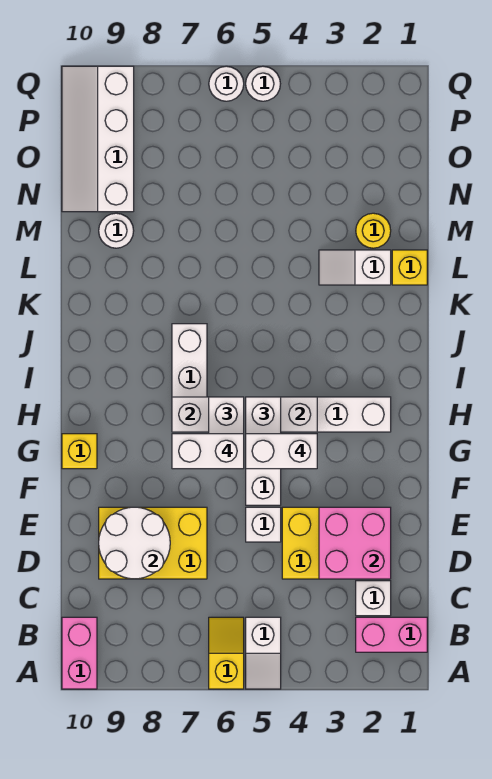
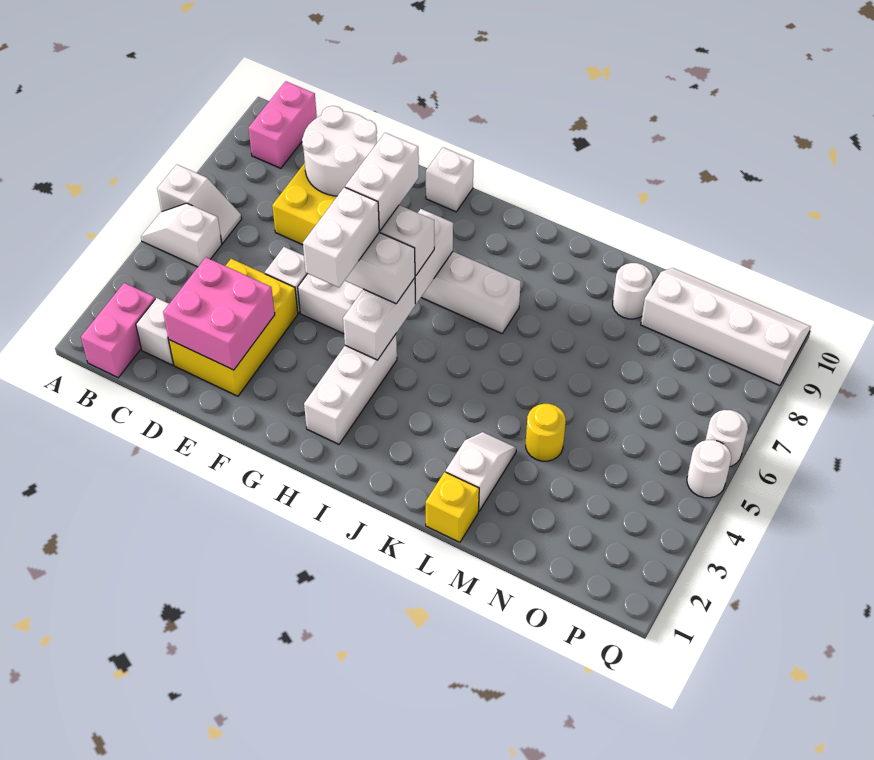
yellow slope A6:B6 level 1 top A -> white slope A6:B6 level 1 top A
pink brick A10:B10 level 1 -> pink brick B9:B10 level 1
yellow brick G10 level 1 -> white brick G10 level 1
yellow round brick M2 level 1 -> yellow round brick M4 level 1

